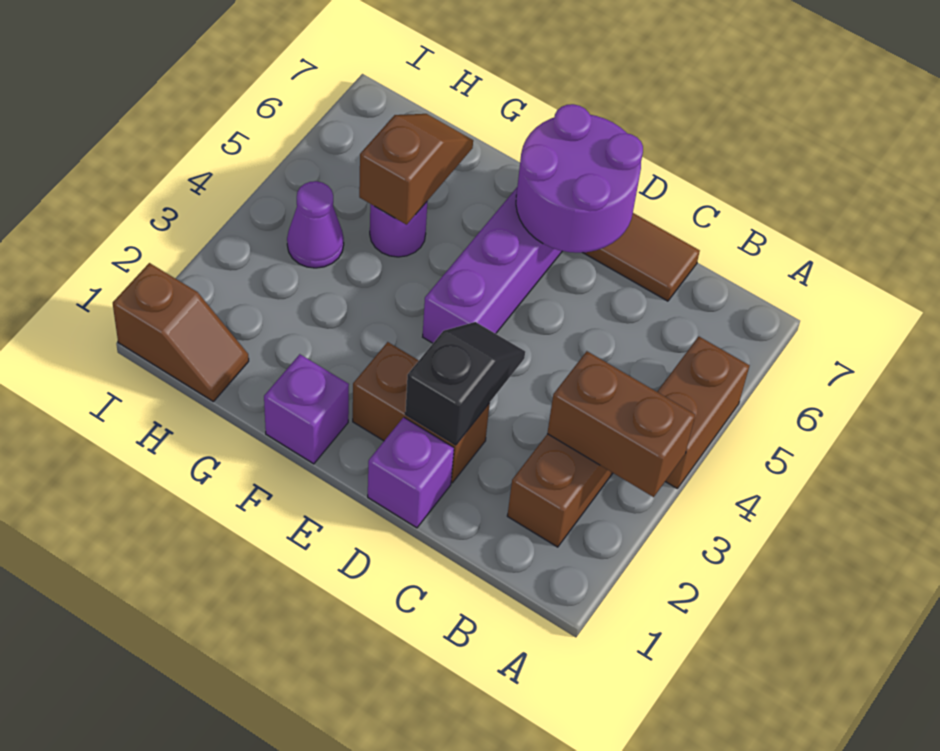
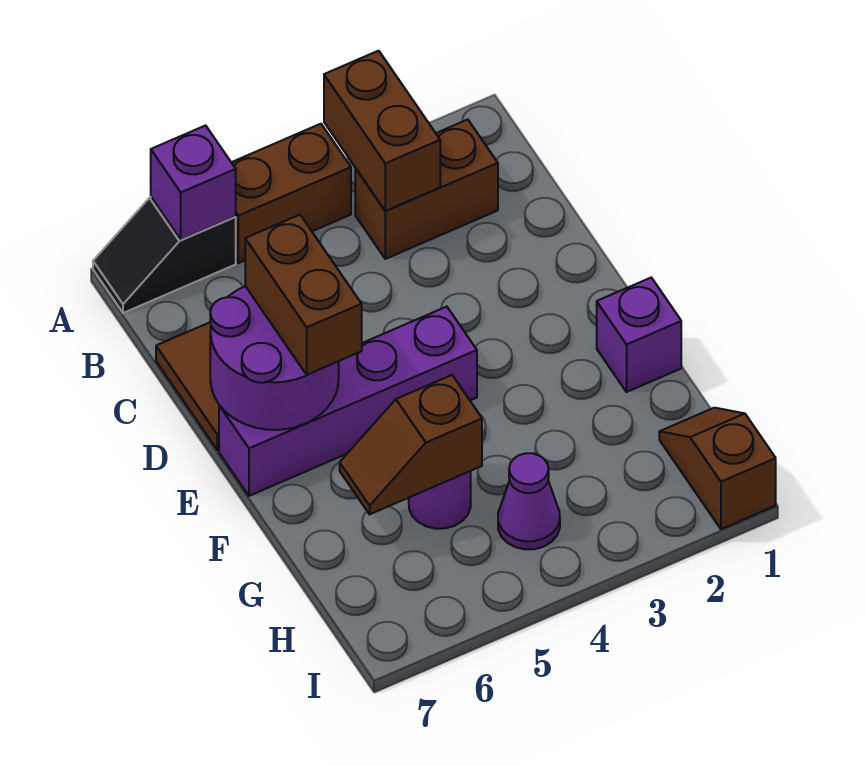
purple brick D1 level 1 -> purple brick A6 level 2
brown brick D2:E2 level 1 -> brown brick D6:E6 level 3
black slope D2:D3 level 2 top 2 -> black slope A6:A7 level 1 top 6

